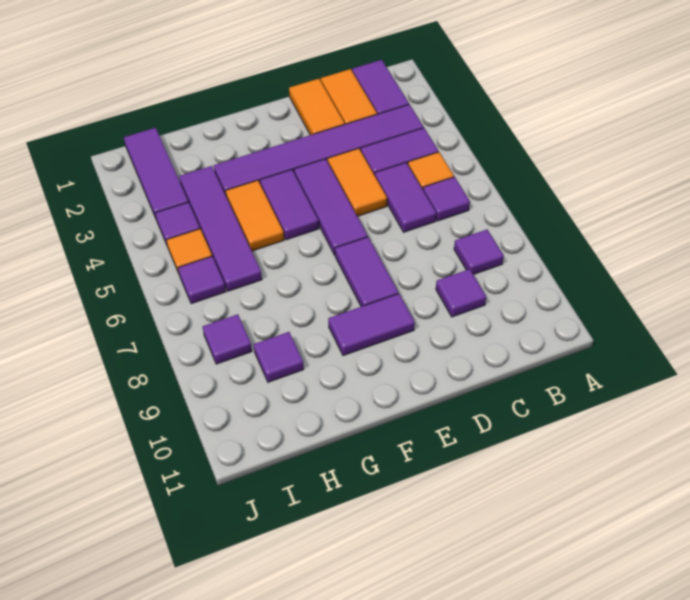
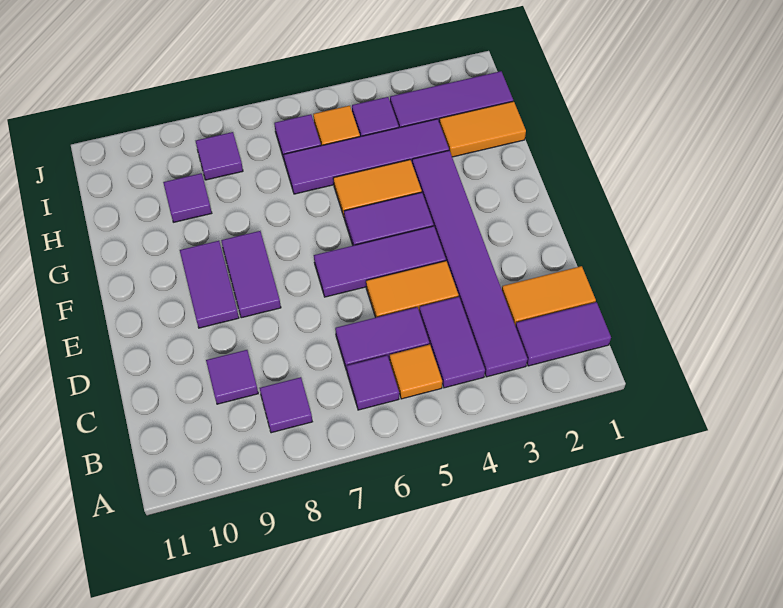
orange tile D1:D2 level 1 -> orange tile H1:H2 level 1
purple tile E7:E8 level 1 -> purple tile E8:F8 level 1

